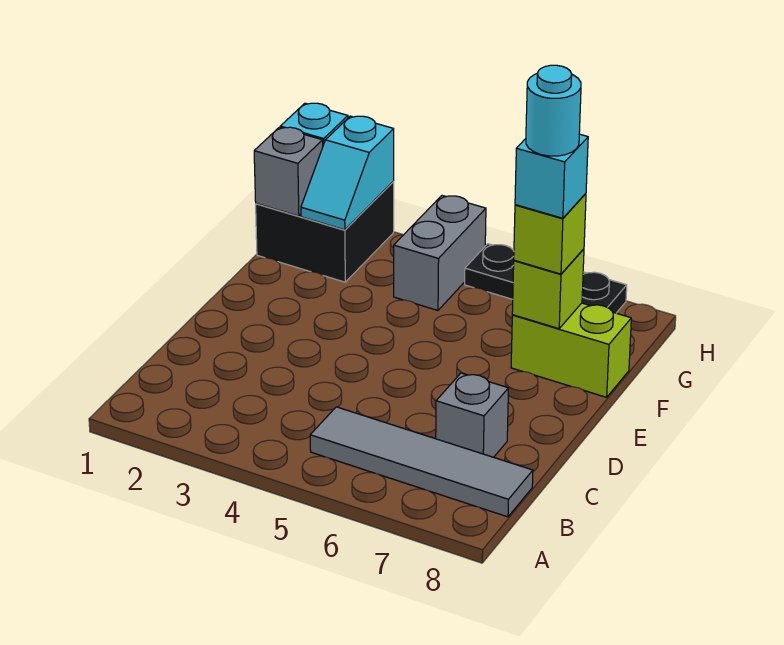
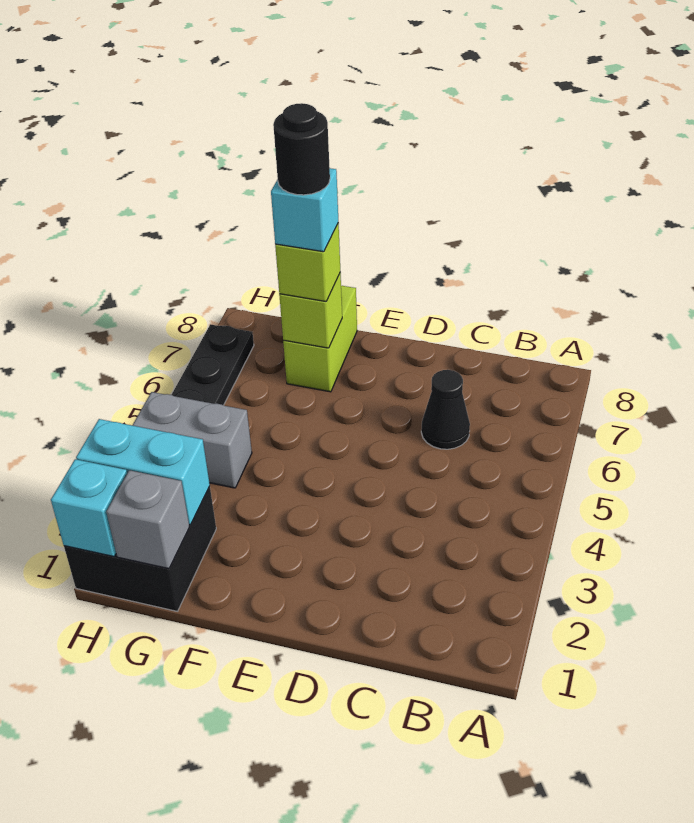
grey tile B5:B8 level 1 -> none
none -> black cone C6 level 1
grey brick C7 level 1 -> none
cyan round brick F7 level 5 -> black round brick F7 level 5
cyan slope G2:H2 level 2 top H -> cyan brick G2:H2 level 2

